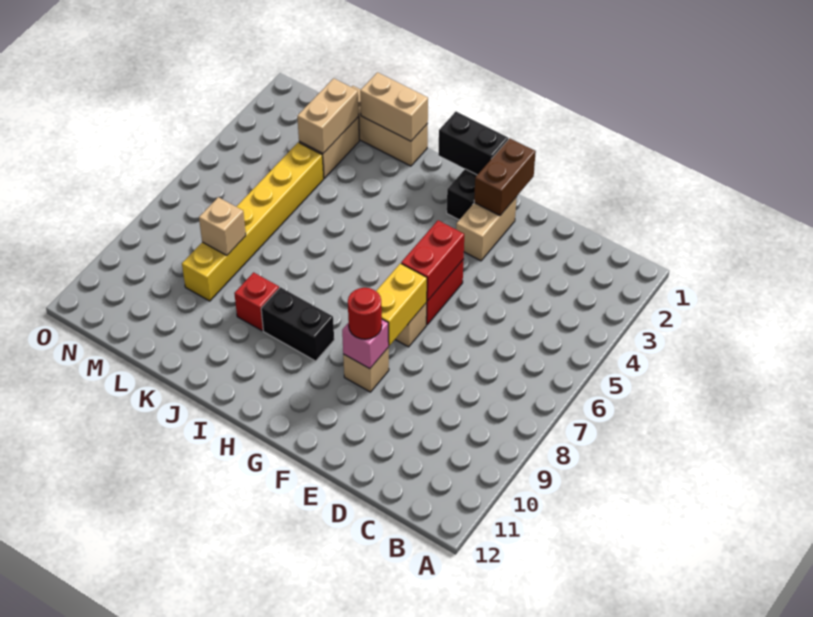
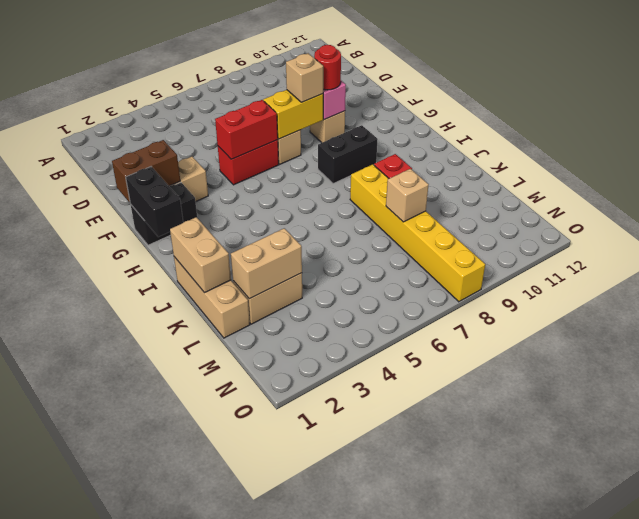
none -> tan brick F8 level 3
black brick H9:I9 level 1 -> black brick H8:H9 level 1
yellow brick L4:L9 level 1 -> yellow brick J8:O8 level 1

